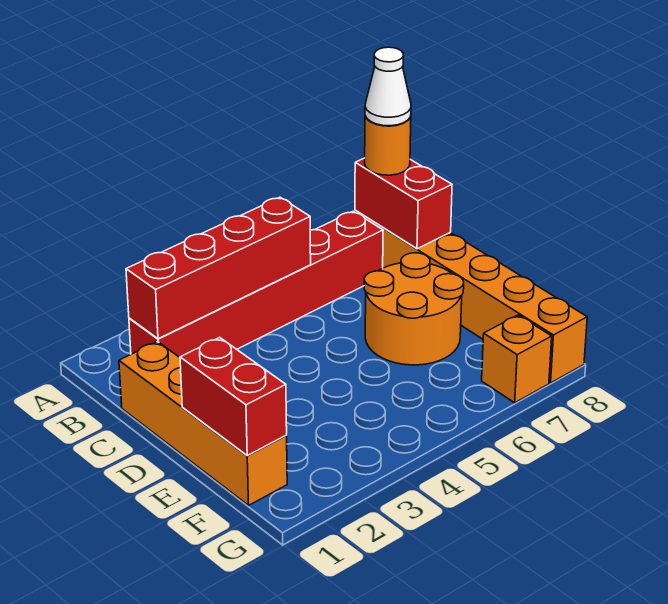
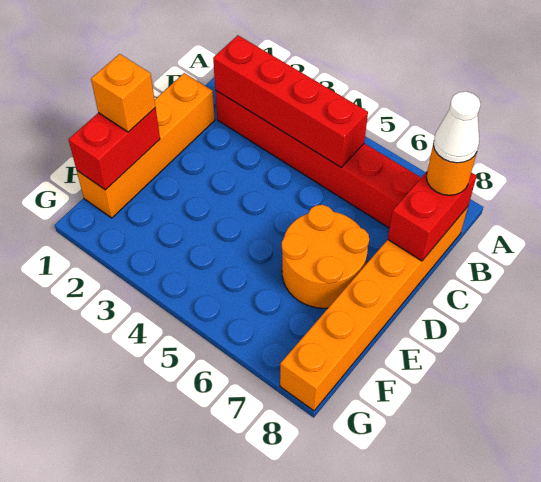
orange brick G7 level 1 -> orange brick E1 level 3

